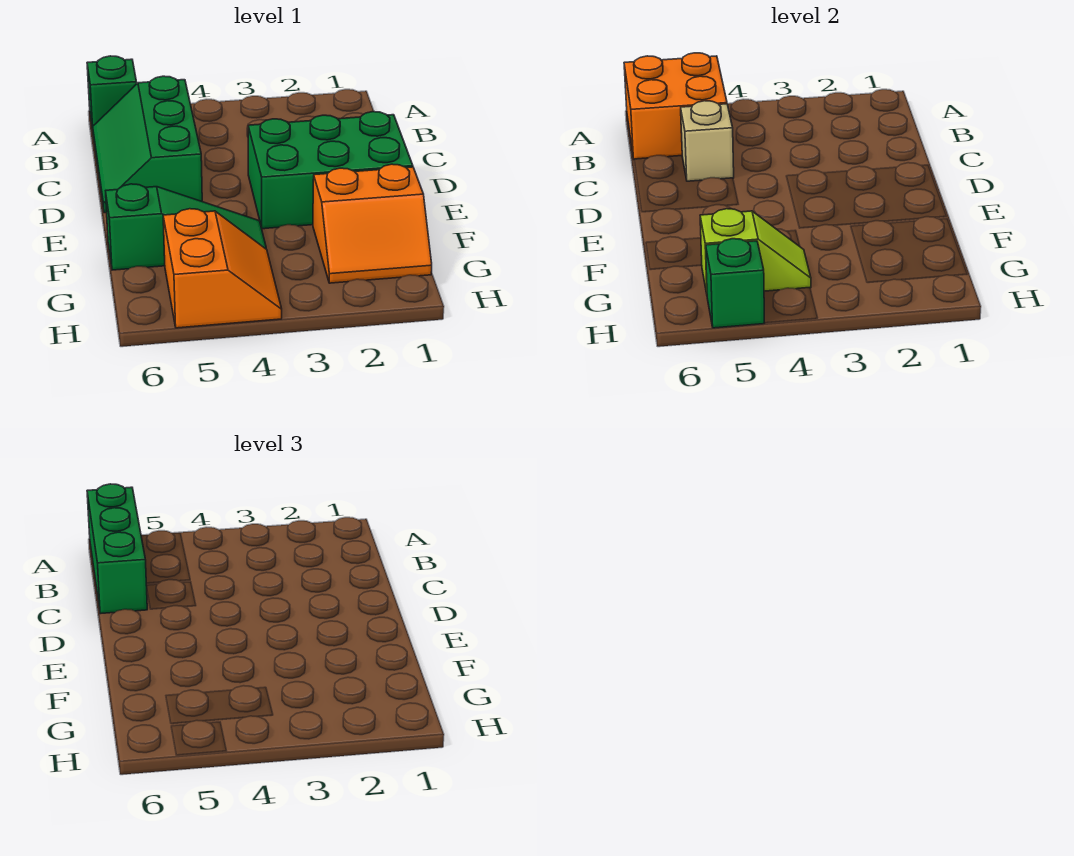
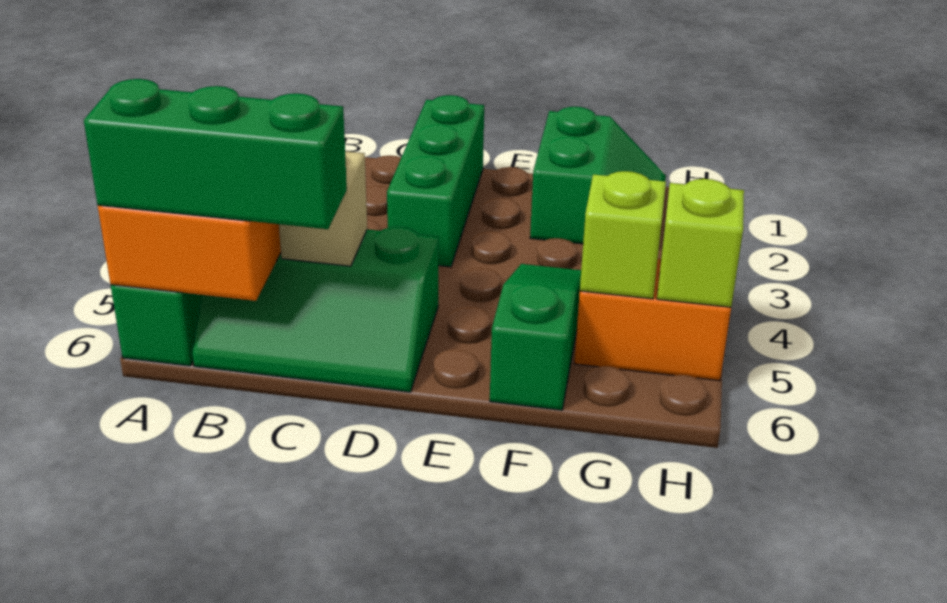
green brick D1:E3 level 1 -> green brick D1:D3 level 1
orange slope F1:G2 level 1 top F -> green slope F1:G2 level 1 top F
green brick H5 level 2 -> lime brick H5 level 2

